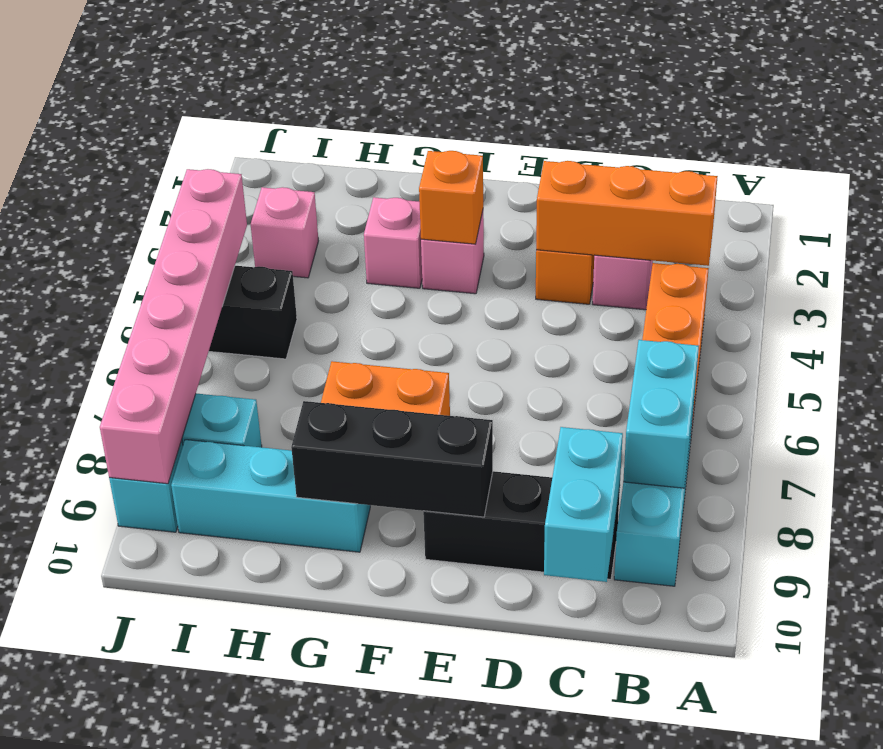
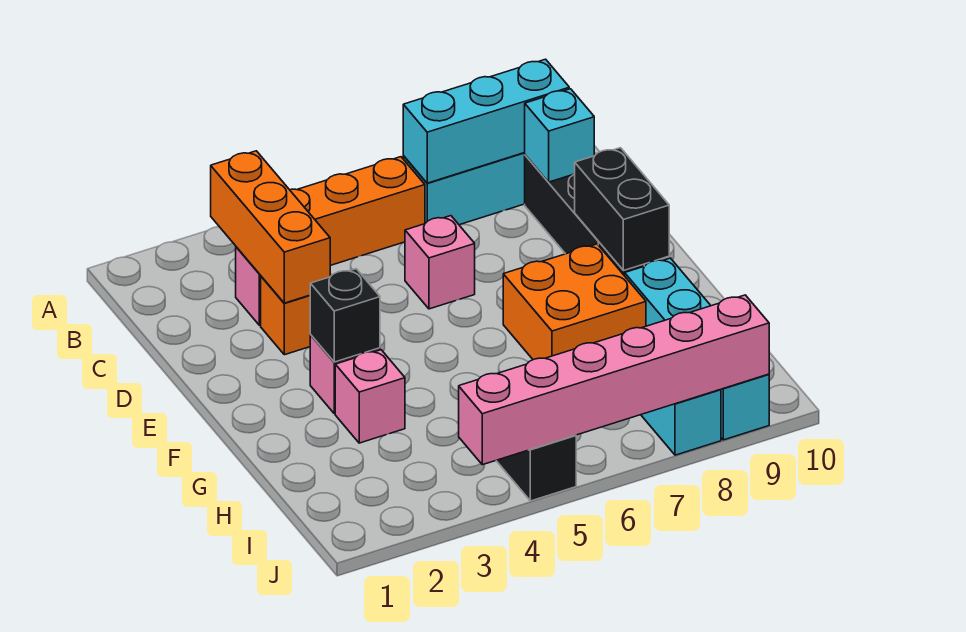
cyan brick B7:B8 level 2 -> cyan brick B7:B9 level 2
cyan brick C9:C10 level 2 -> cyan brick C9 level 2
black brick E9:G9 level 2 -> black brick E9:F9 level 2
orange brick F3 level 2 -> black brick F3 level 2
pink brick I3 level 1 -> pink brick D6 level 1

